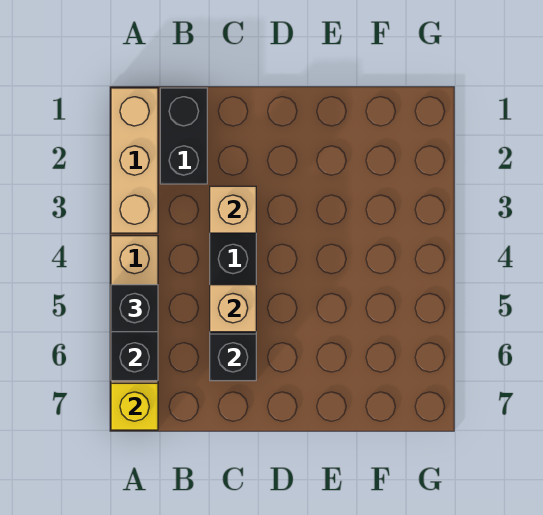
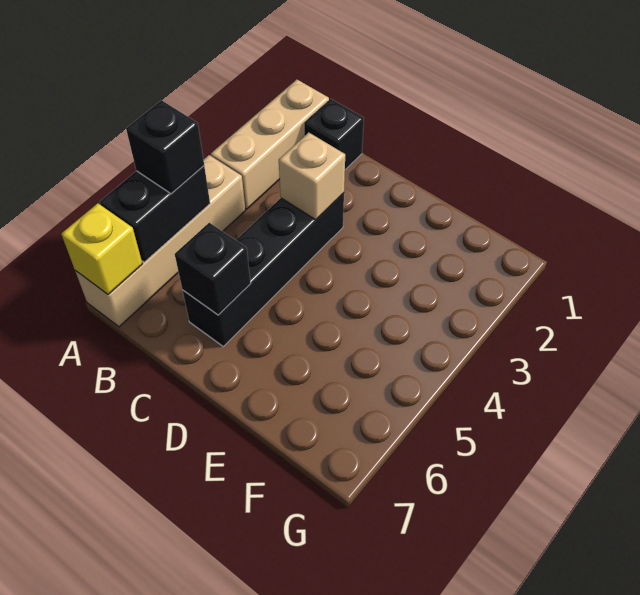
black brick B1:B2 level 1 -> black brick B1 level 1
tan brick C5 level 2 -> none

